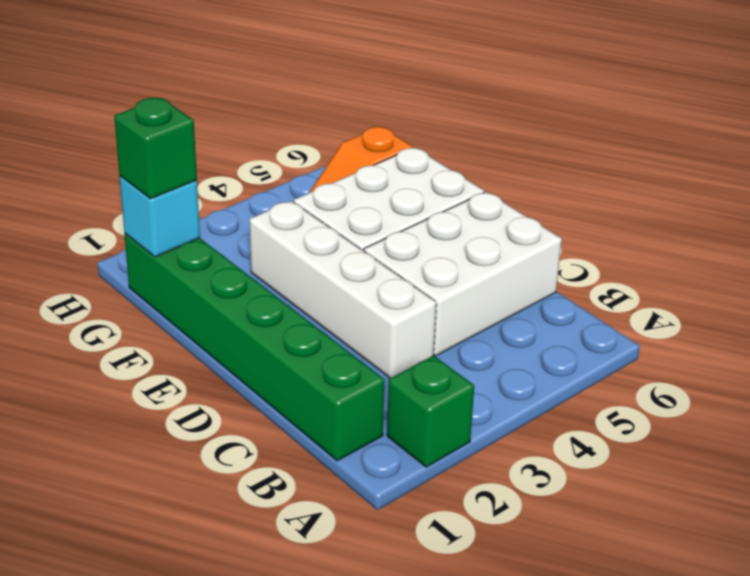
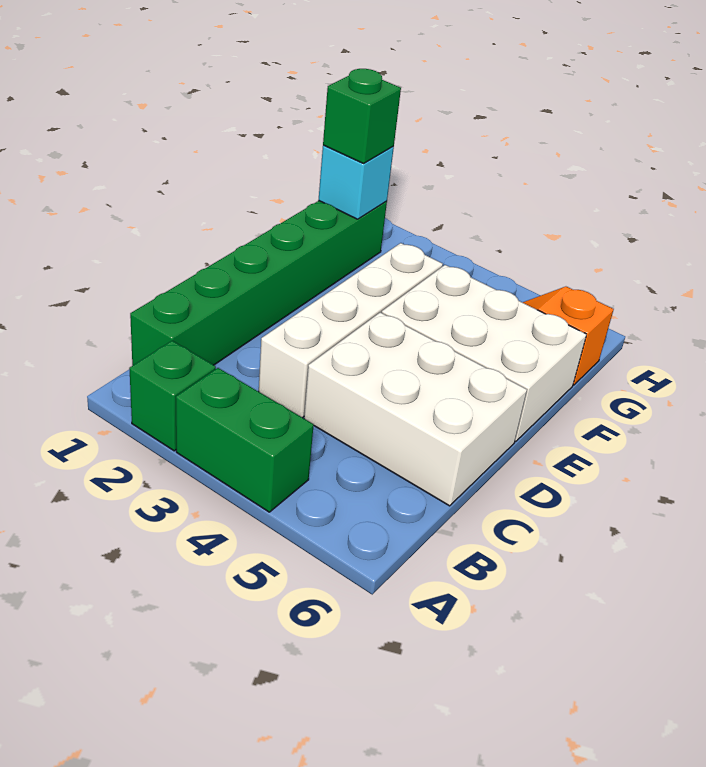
none -> green brick A3:A4 level 1

